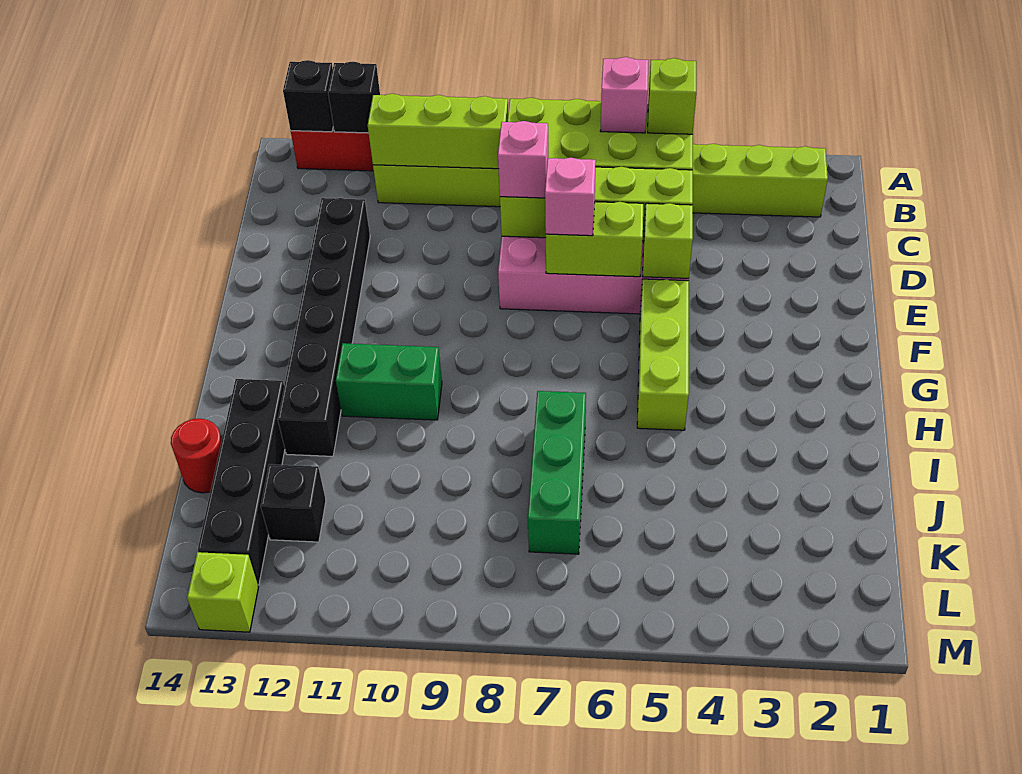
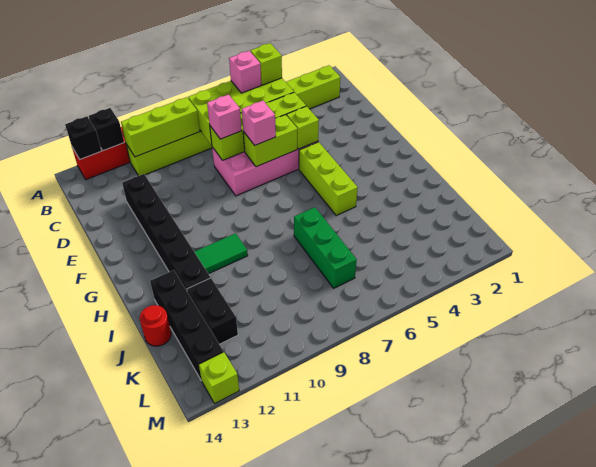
green brick H10:H11 level 1 -> green tile H10:H11 level 1
black brick K12 level 1 -> black brick J12:K12 level 1

